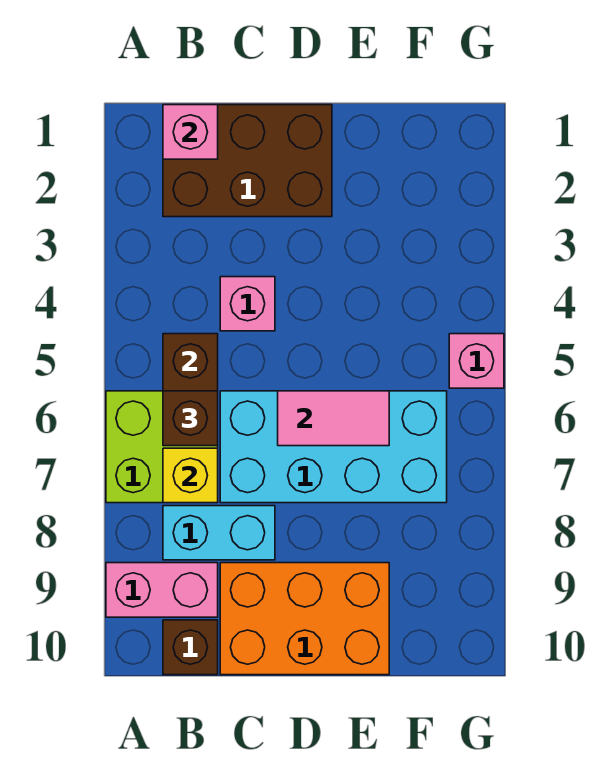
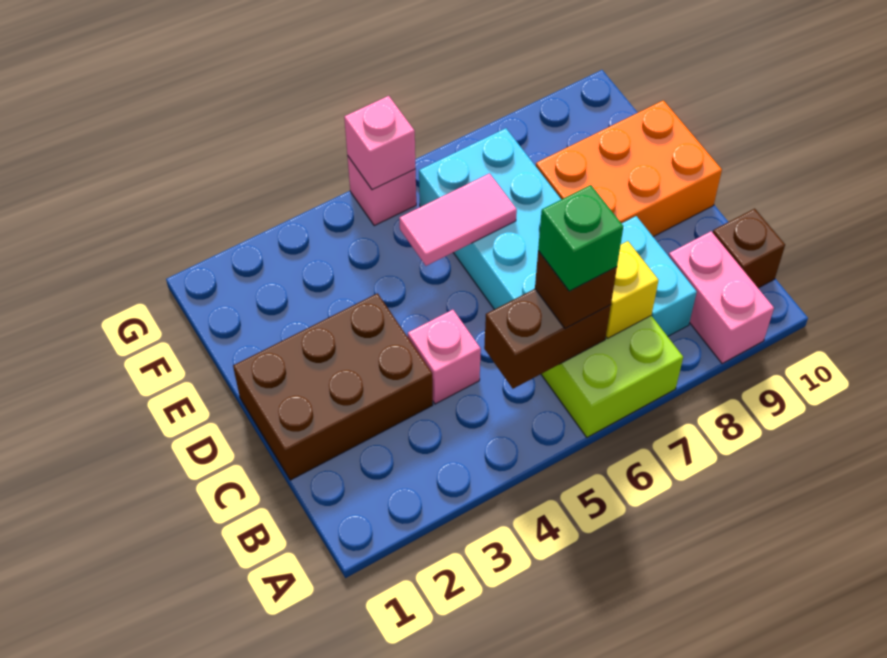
brown brick B1:D2 level 1 -> brown brick C1:D3 level 1
pink brick B1 level 2 -> pink brick G5 level 2
none -> green brick B6 level 4
orange brick C9:E10 level 1 -> orange brick D8:E10 level 1
pink tile D6:E6 level 2 -> pink tile E5:E6 level 2

